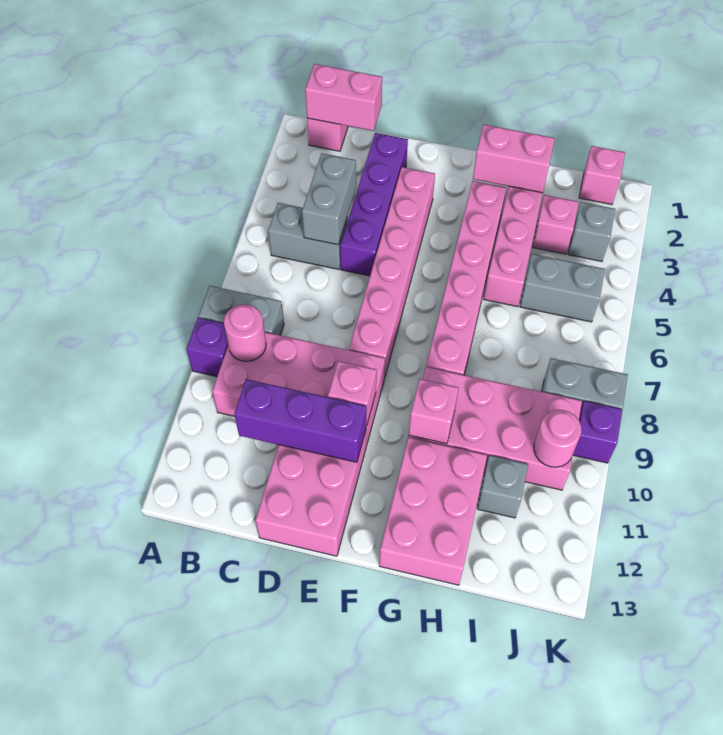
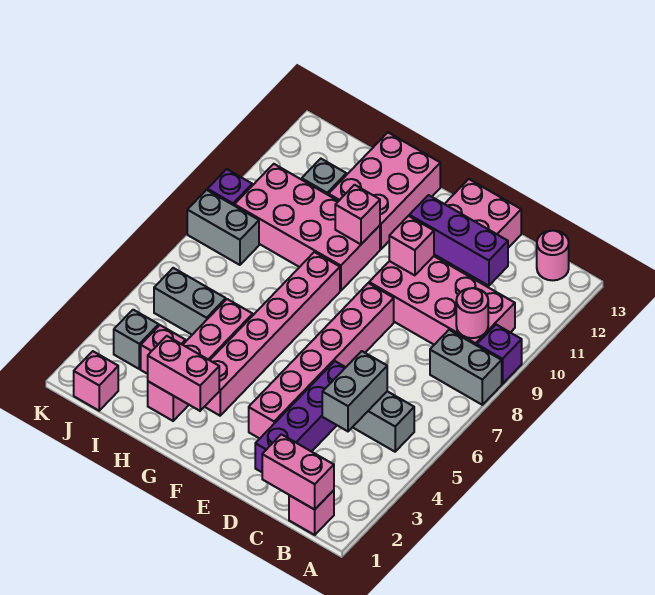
pink round brick J10 level 2 -> pink round brick B13 level 1

